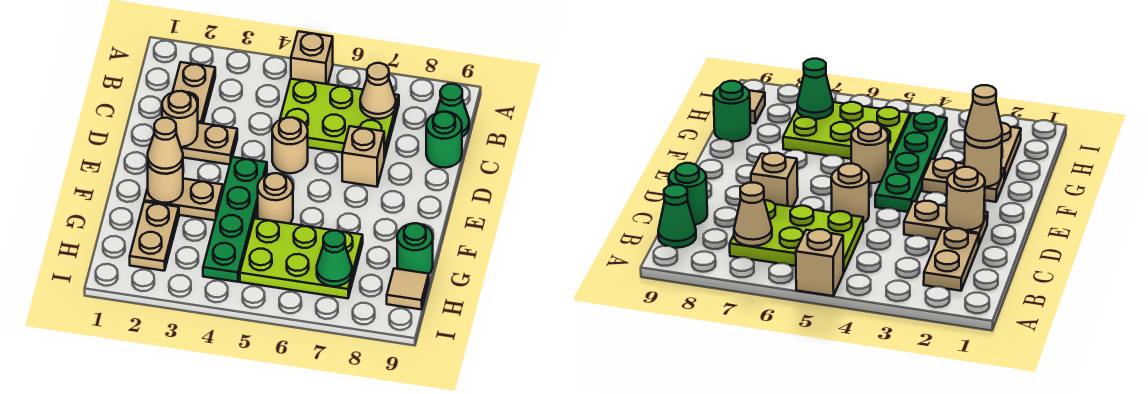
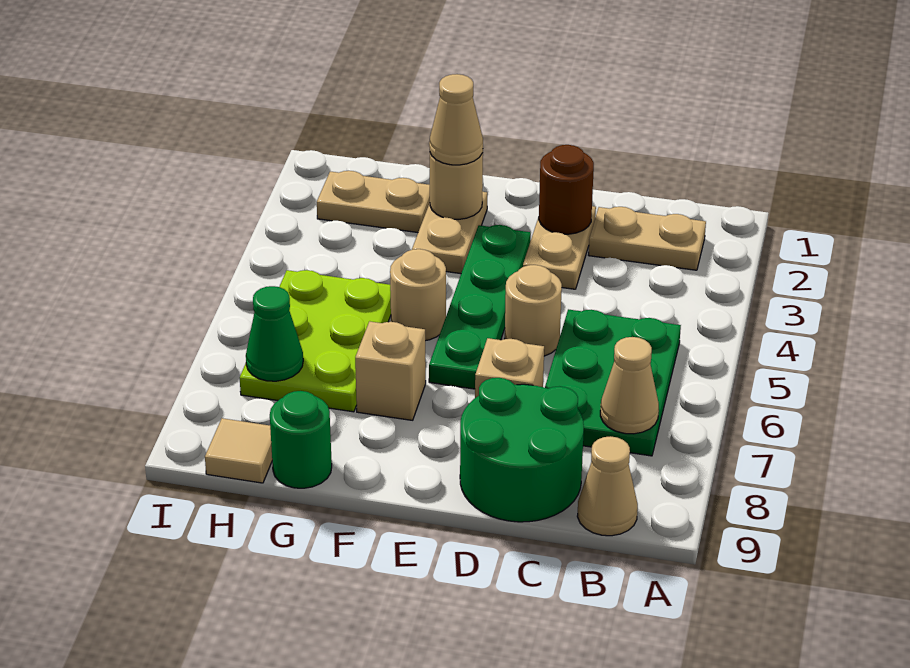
tan brick A5 level 1 -> tan brick F7 level 1
lime plate B5:C7 level 1 -> green plate B5:C7 level 1
green cone B9 level 1 -> tan cone B9 level 1
green round brick C9 level 1 -> green round brick C8:D9 level 1
tan round brick D2 level 2 -> brown round brick D2 level 2
green plate E4:H4 level 1 -> green plate E3:E6 level 1

